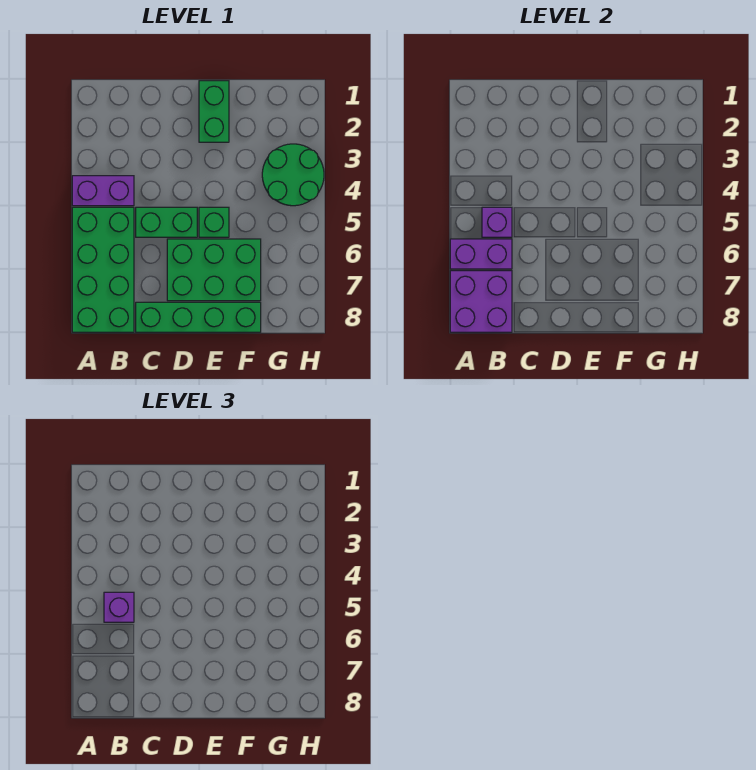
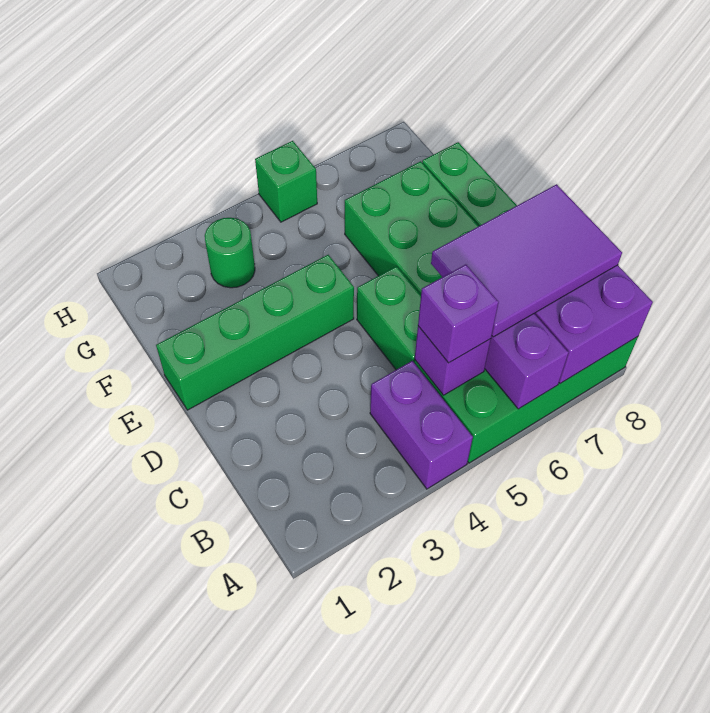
none -> purple tile B6:C8 level 3
green brick E1:E2 level 1 -> green brick E1:E4 level 1
green brick E5 level 1 -> green brick H5 level 1
green round brick G3:H4 level 1 -> green round brick G3 level 1

